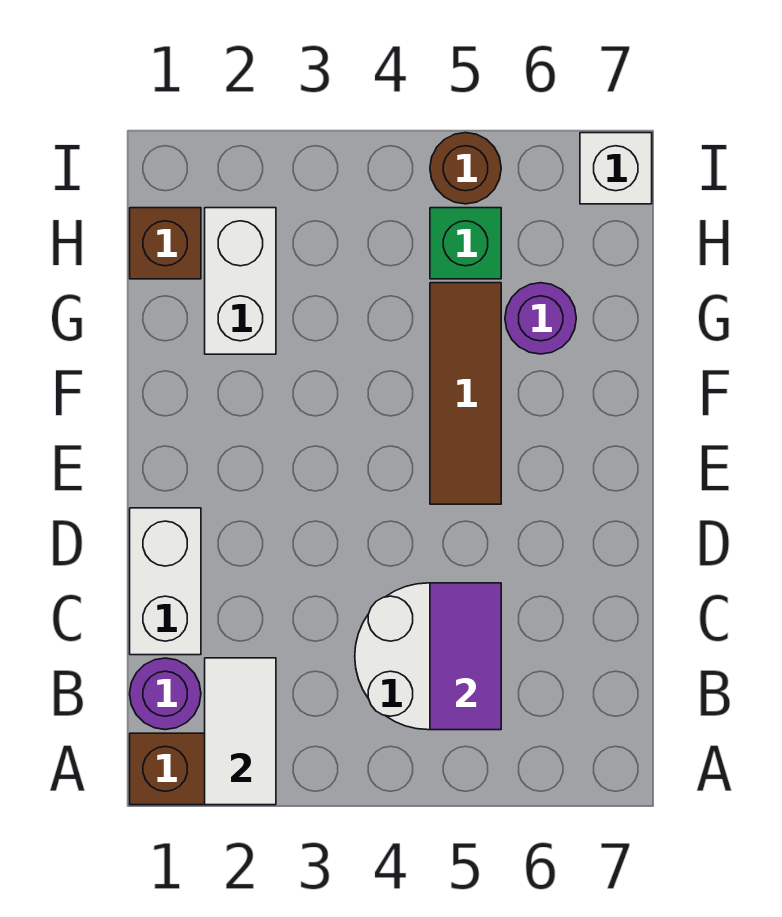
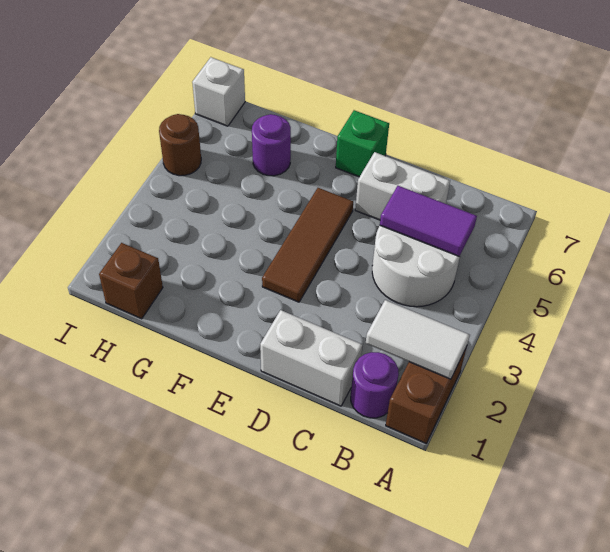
brown tile E5:G5 level 1 -> brown tile E3:E5 level 1
white brick G2:H2 level 1 -> white brick C6:D6 level 1
green brick H5 level 1 -> green brick E7 level 1

